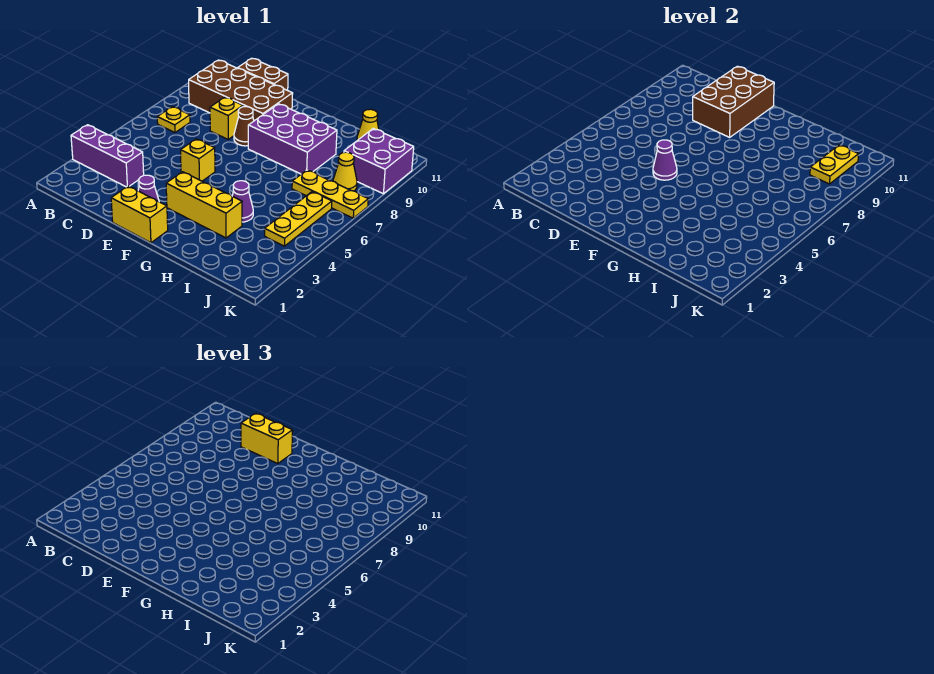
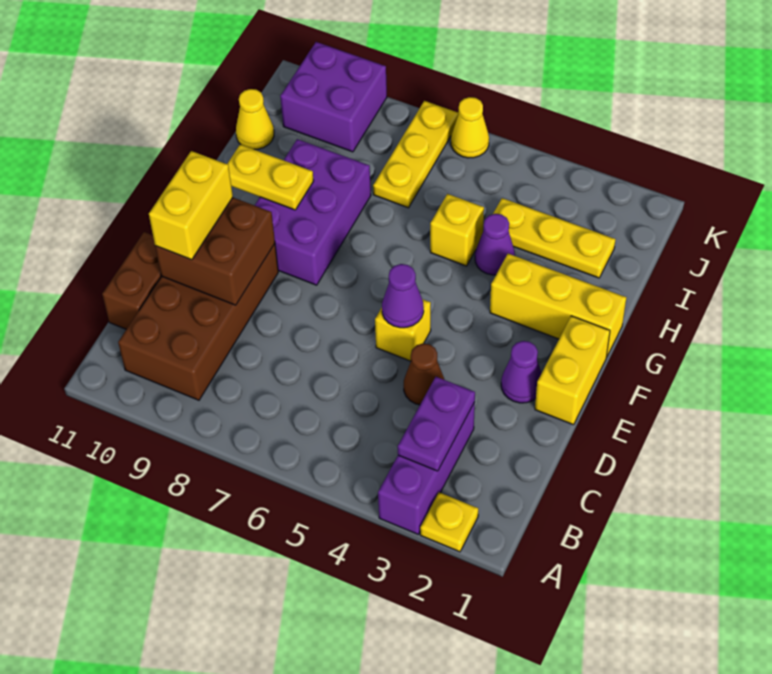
none -> purple plate B3:C3 level 2
yellow plate B7 level 1 -> yellow plate A2 level 1
yellow brick D8 level 1 -> yellow brick H5 level 1
brown brick D9:E11 level 2 -> brown brick D9:E10 level 2
brown cone E8 level 1 -> brown cone D4 level 1
yellow brick F3:H3 level 1 -> yellow brick G1:G3 level 1
yellow plate J4:J6 level 1 -> yellow plate I2:I4 level 1
yellow cone J8 level 1 -> yellow cone K6 level 1
yellow plate J9:J10 level 2 -> yellow plate G9:G10 level 2

